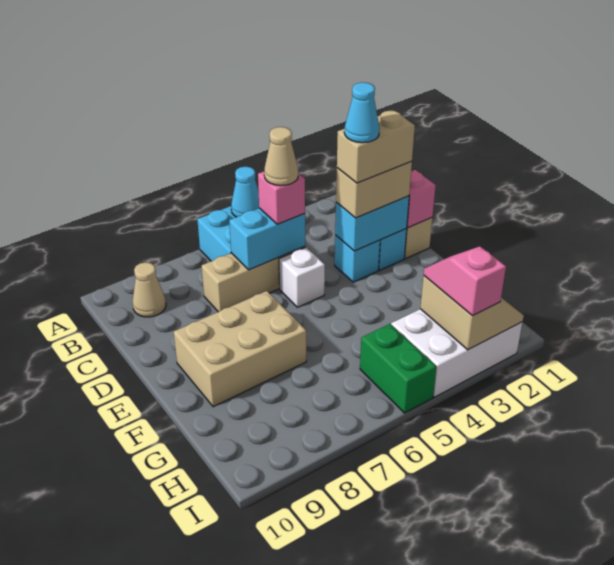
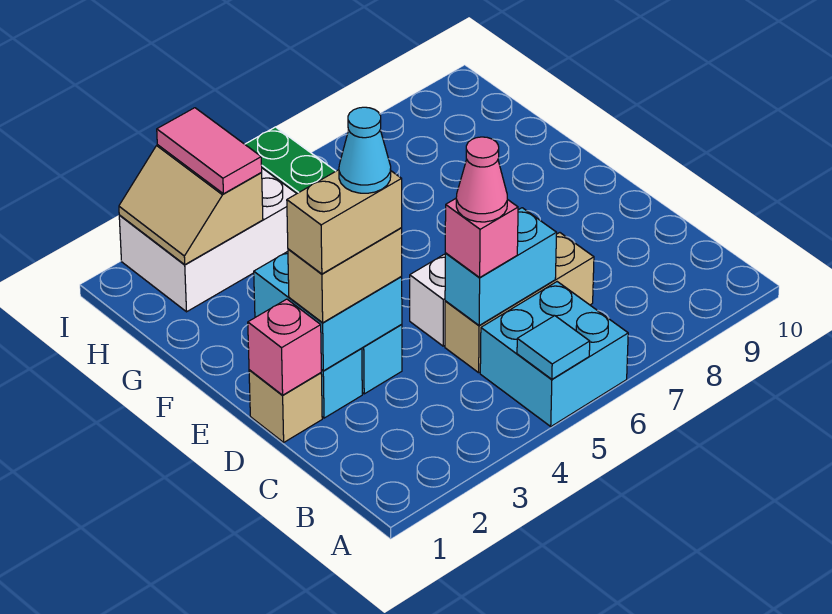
cyan cone A5 level 2 -> cyan tile A5 level 2
tan cone B9 level 1 -> none
tan cone C5 level 4 -> pink cone C5 level 4
cyan brick D2:D3 level 2 -> cyan brick D2:E3 level 2
tan brick E7:F9 level 1 -> none
pink slope H3:I3 level 3 top I -> pink tile H3:I3 level 3

